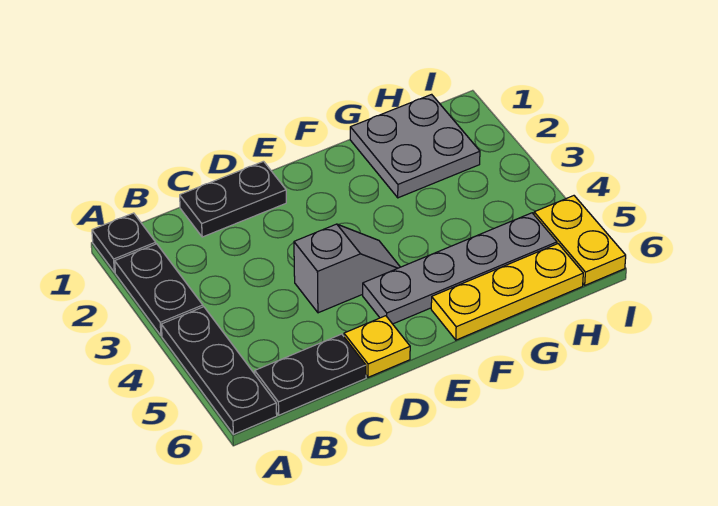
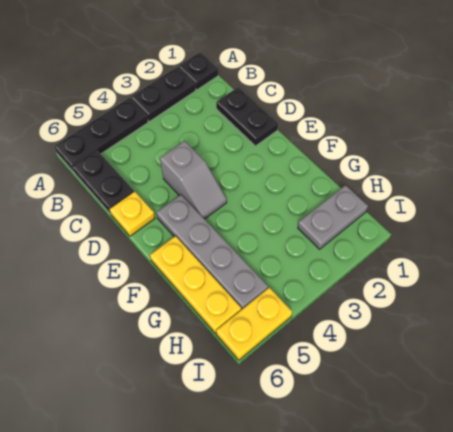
grey plate G1:H2 level 1 -> grey plate H1:H2 level 1

